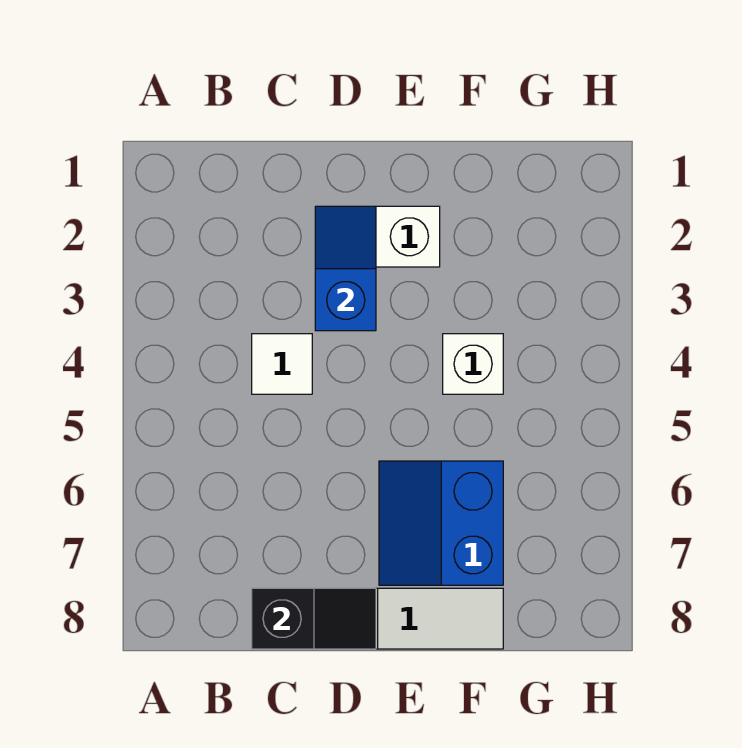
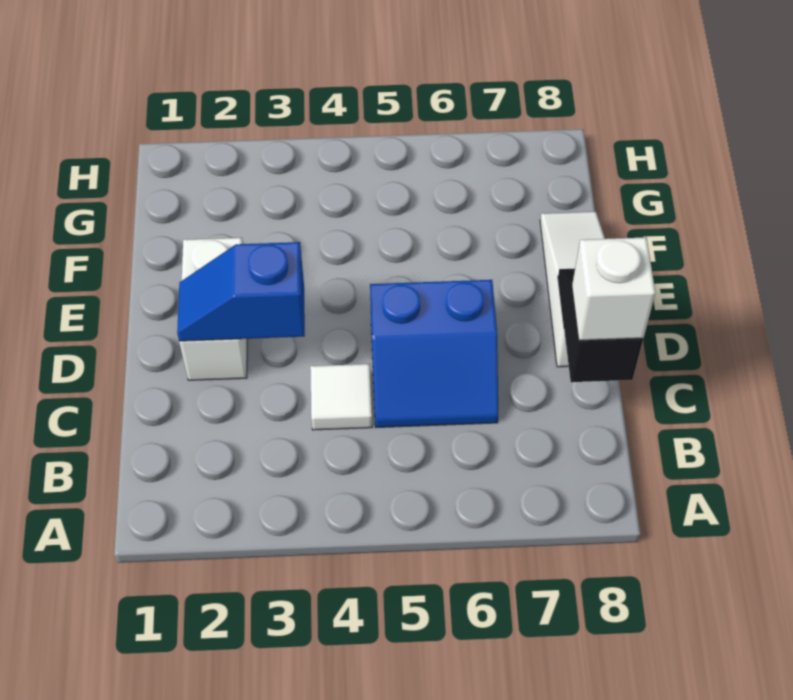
blue slope E6:F7 level 1 top F -> blue slope C5:D6 level 1 top D
white brick F4 level 1 -> white brick C8 level 3

